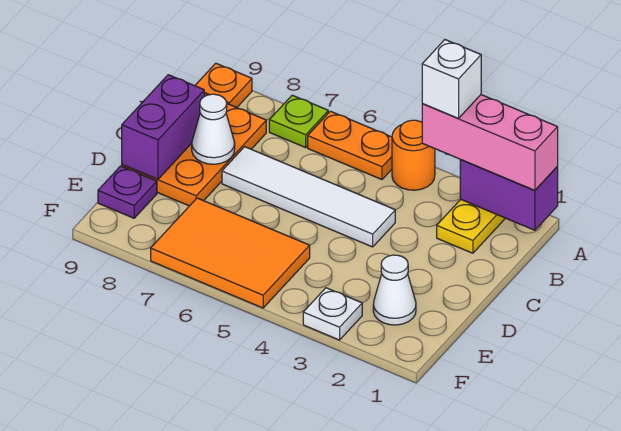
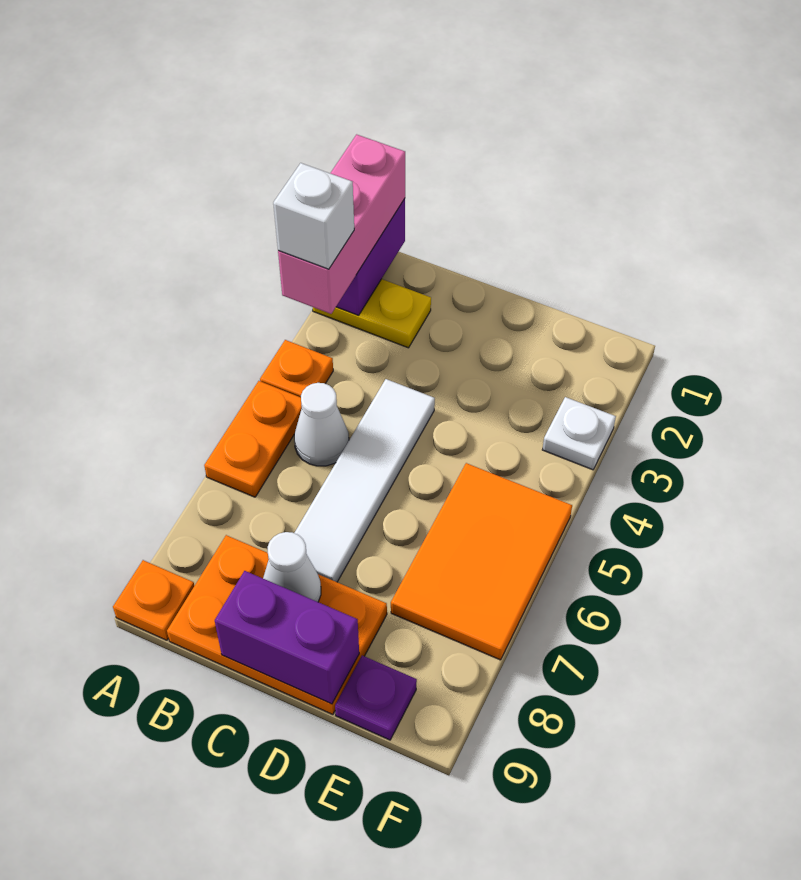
orange round brick A4 level 1 -> orange plate A4 level 1
lime plate A7 level 1 -> none
white cone E2 level 1 -> white cone B5 level 1

